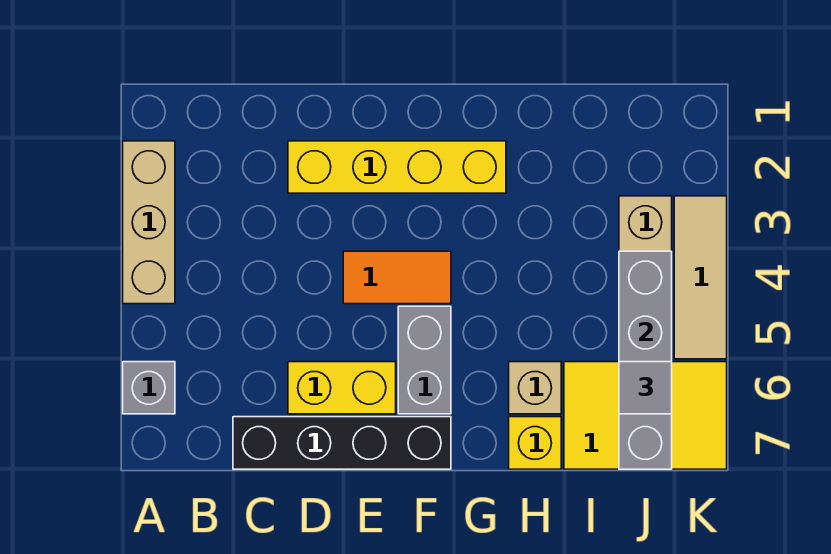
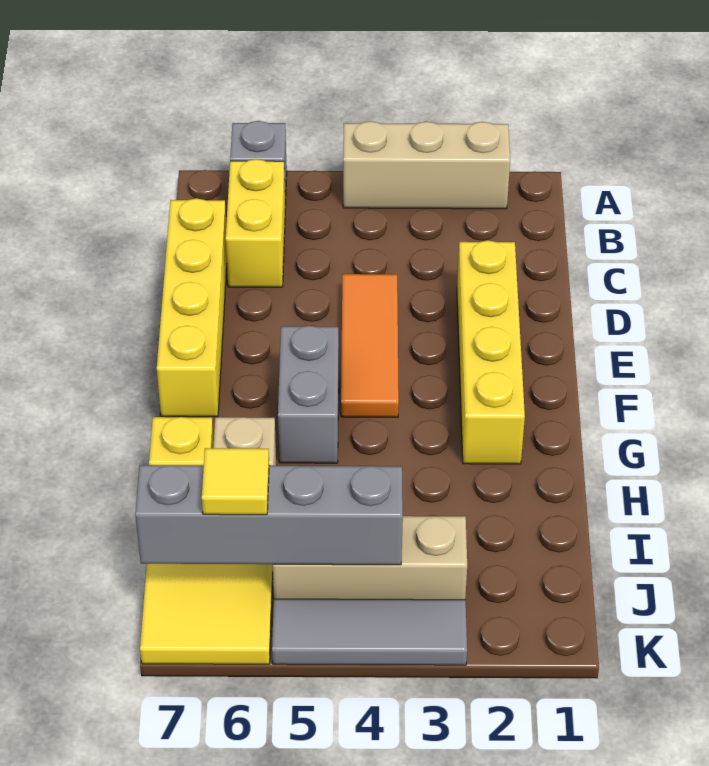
black brick C7:F7 level 1 -> yellow brick C7:F7 level 1
yellow brick D6:E6 level 1 -> yellow brick B6:C6 level 1
orange tile E4:F4 level 1 -> orange tile D4:F4 level 1
grey brick F5:F6 level 1 -> grey brick F5:G5 level 1
grey tile J6 level 3 -> yellow tile J6 level 3
tan tile K3:K5 level 1 -> grey tile K3:K5 level 1

